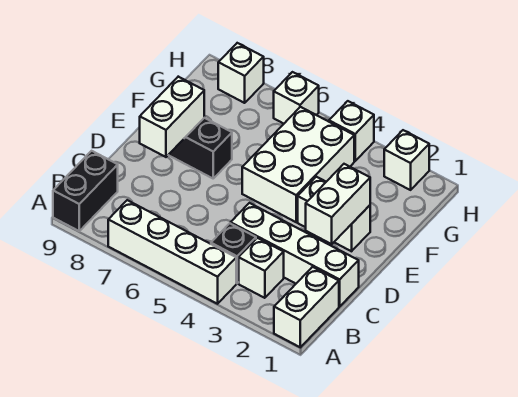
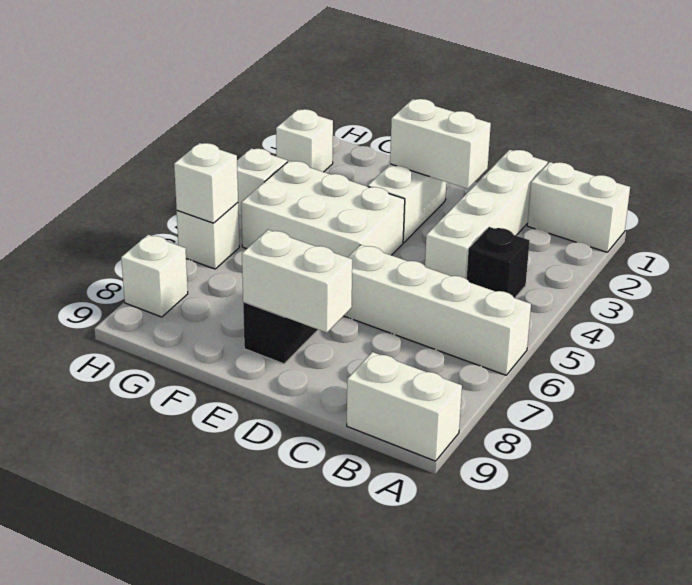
white brick A4:A7 level 1 -> white brick A6:D6 level 1
black brick A9:B9 level 1 -> white brick A9:B9 level 1
white brick B3 level 1 -> white brick H6 level 2

